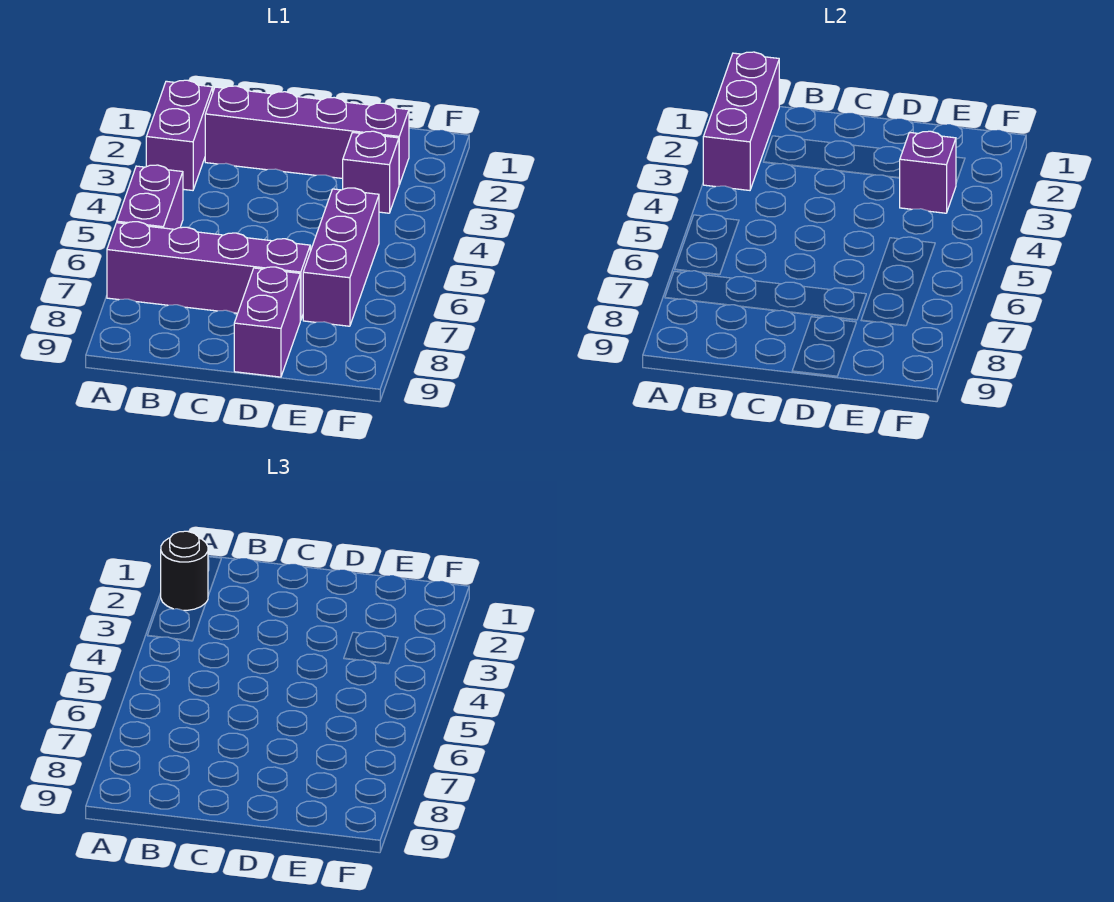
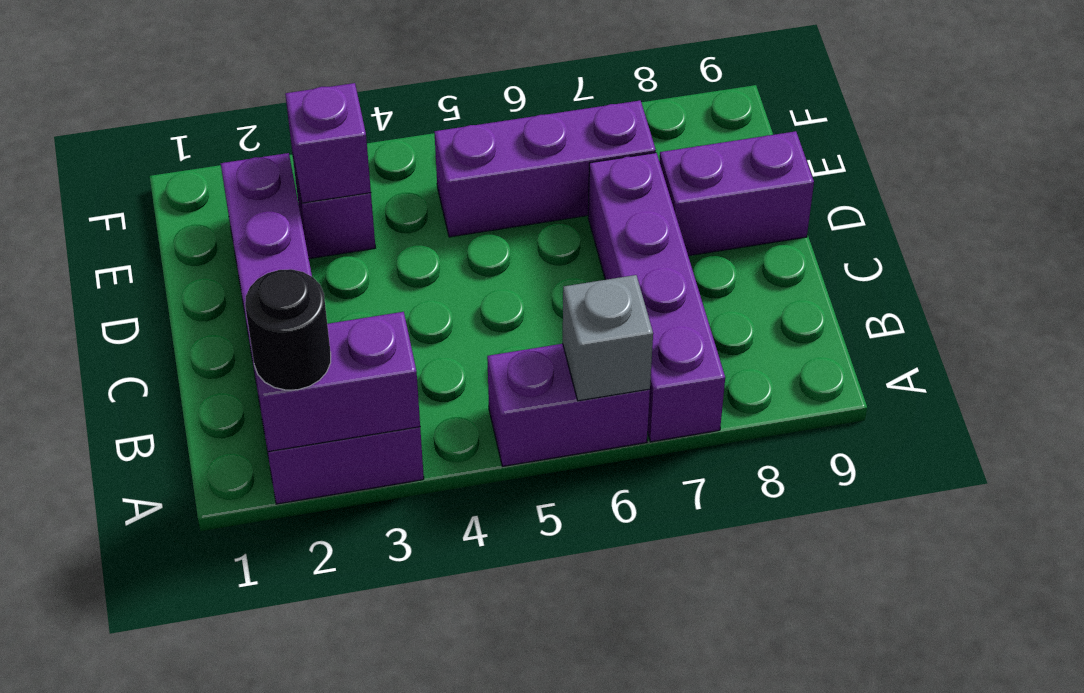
purple brick A1:A3 level 2 -> purple brick A2:A3 level 2
none -> grey brick A6 level 2

